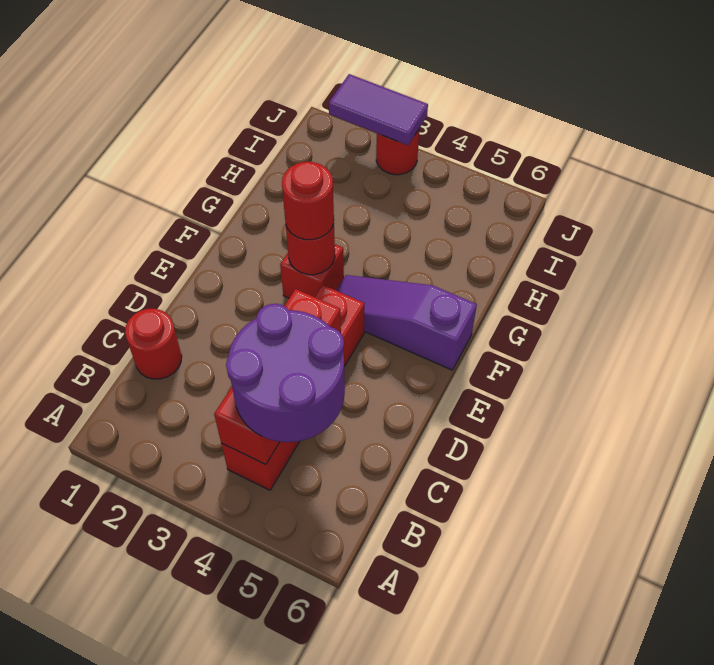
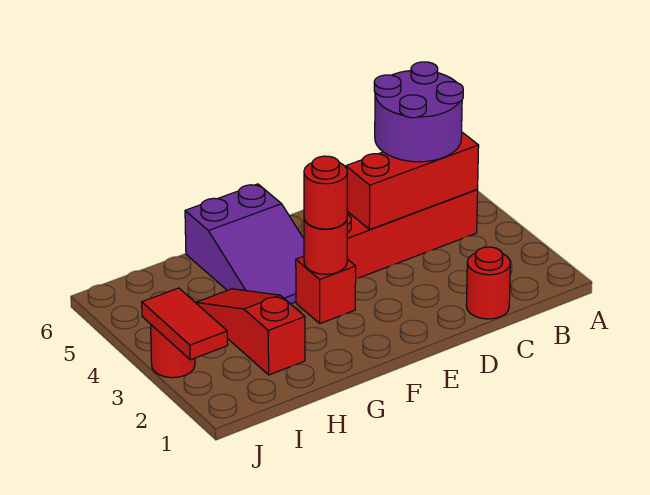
purple slope F4:F6 level 1 top 6 -> purple slope F4:G6 level 1 top 6
none -> red slope H2:H4 level 1 top 2
purple tile J2:J3 level 2 -> red tile J2:J3 level 2

